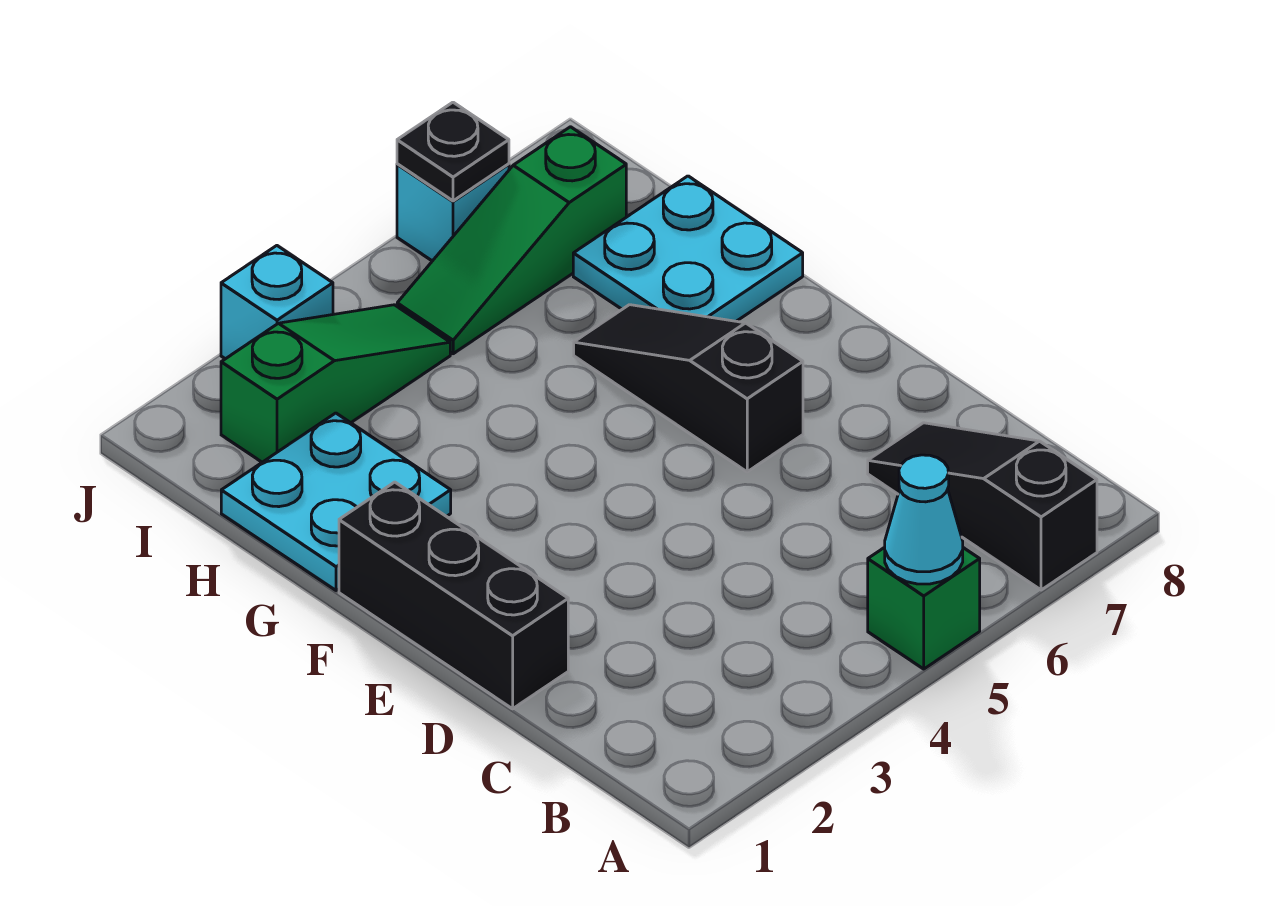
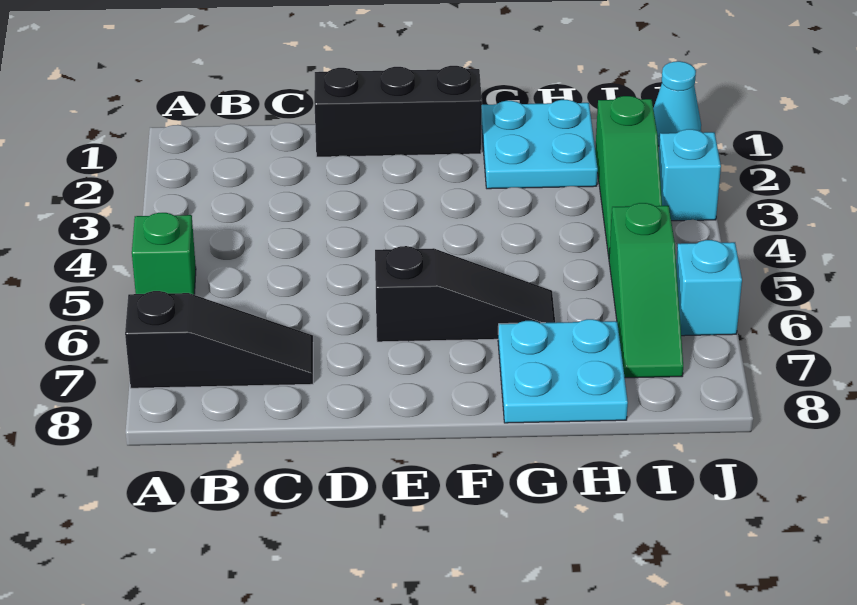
cyan cone A5 level 2 -> cyan cone J1 level 1
green slope I5:I7 level 1 top 7 -> green slope I5:I7 level 1 top 5
black plate J6 level 2 -> none

